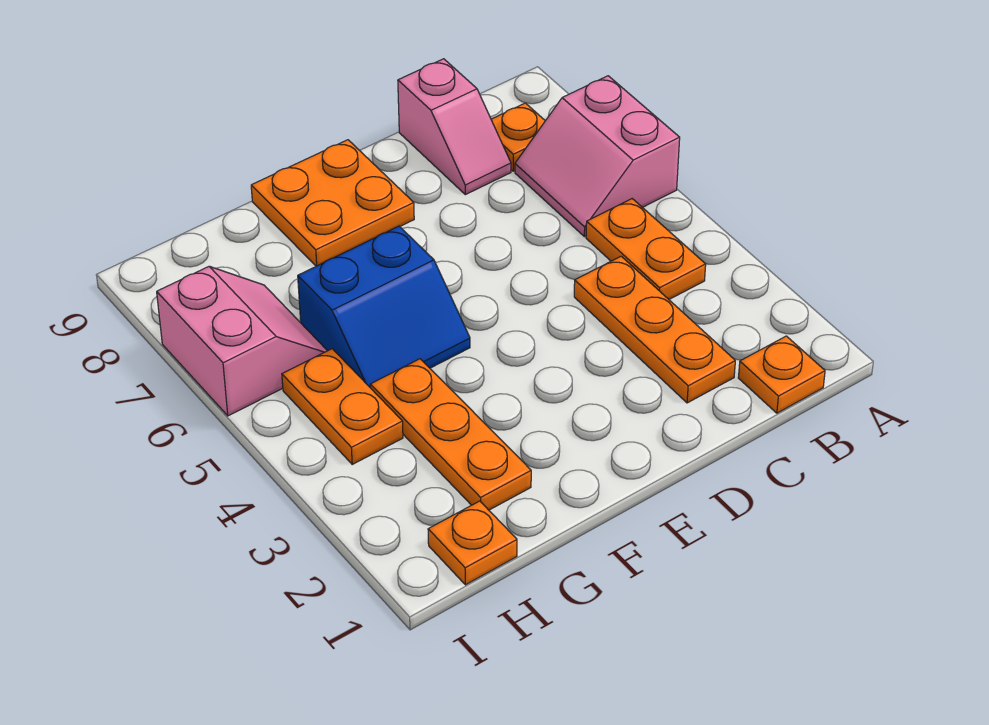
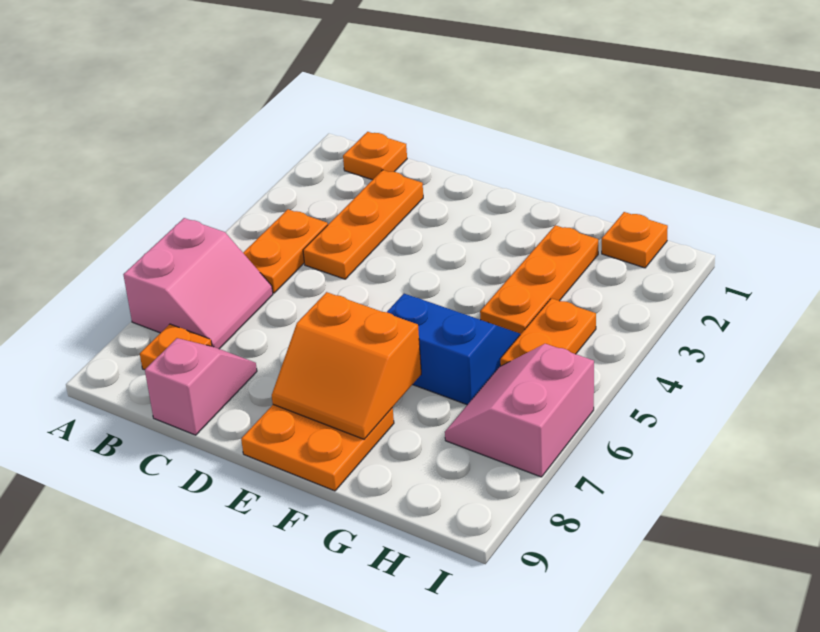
none -> orange slope E7:F8 level 2 top 7

